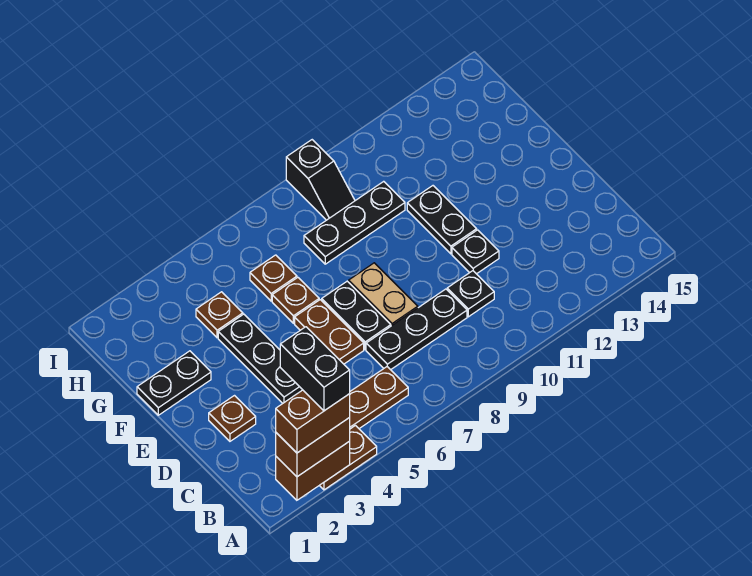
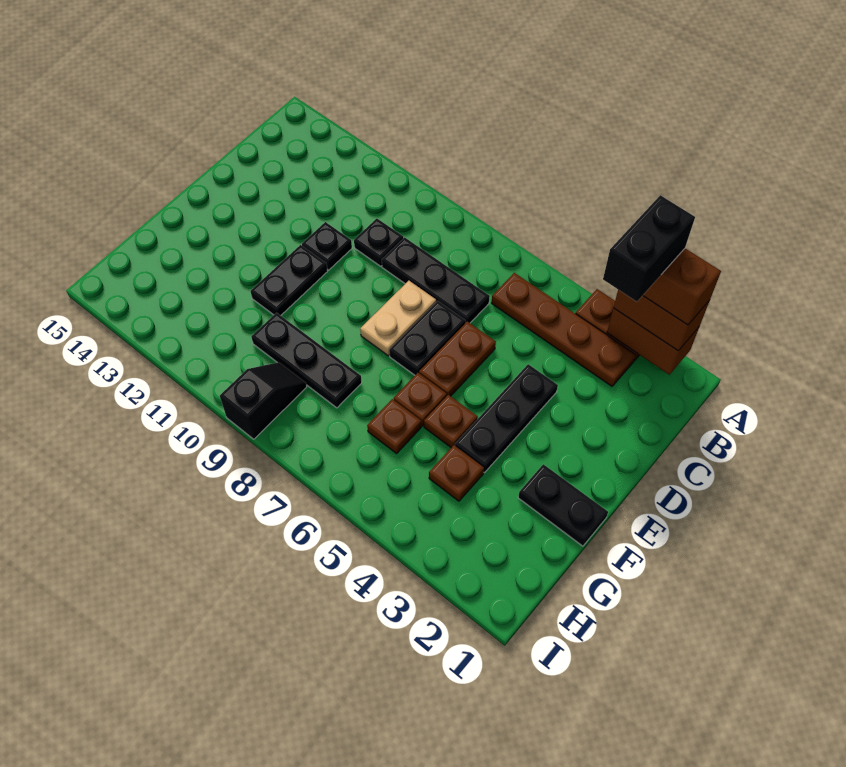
brown plate D2 level 1 -> brown plate F5 level 1

